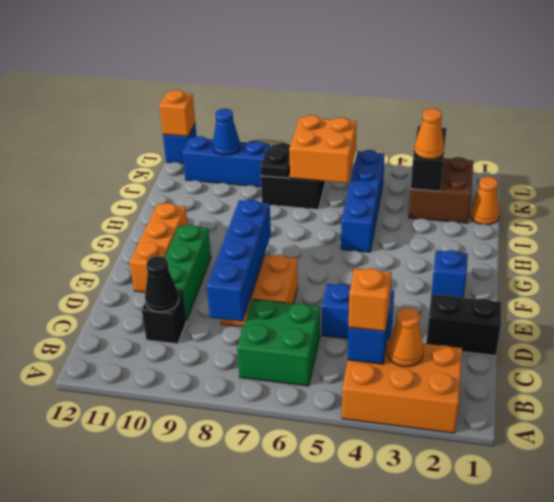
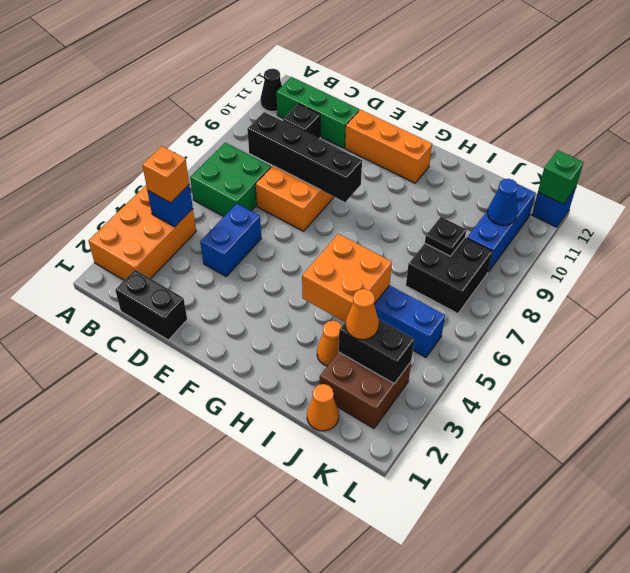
orange cone B3 level 2 -> orange cone I3 level 1
blue brick C8:F8 level 2 -> black brick C8:F8 level 2
black cone C10 level 2 -> black cone A11 level 1
black brick D1:D2 level 1 -> black brick C1:D1 level 1
green brick D10:F10 level 1 -> green brick B11:D11 level 1
blue brick F2 level 1 -> none
orange brick J6:K7 level 2 -> orange brick H4:I5 level 2
orange brick L12 level 2 -> green brick L12 level 2

